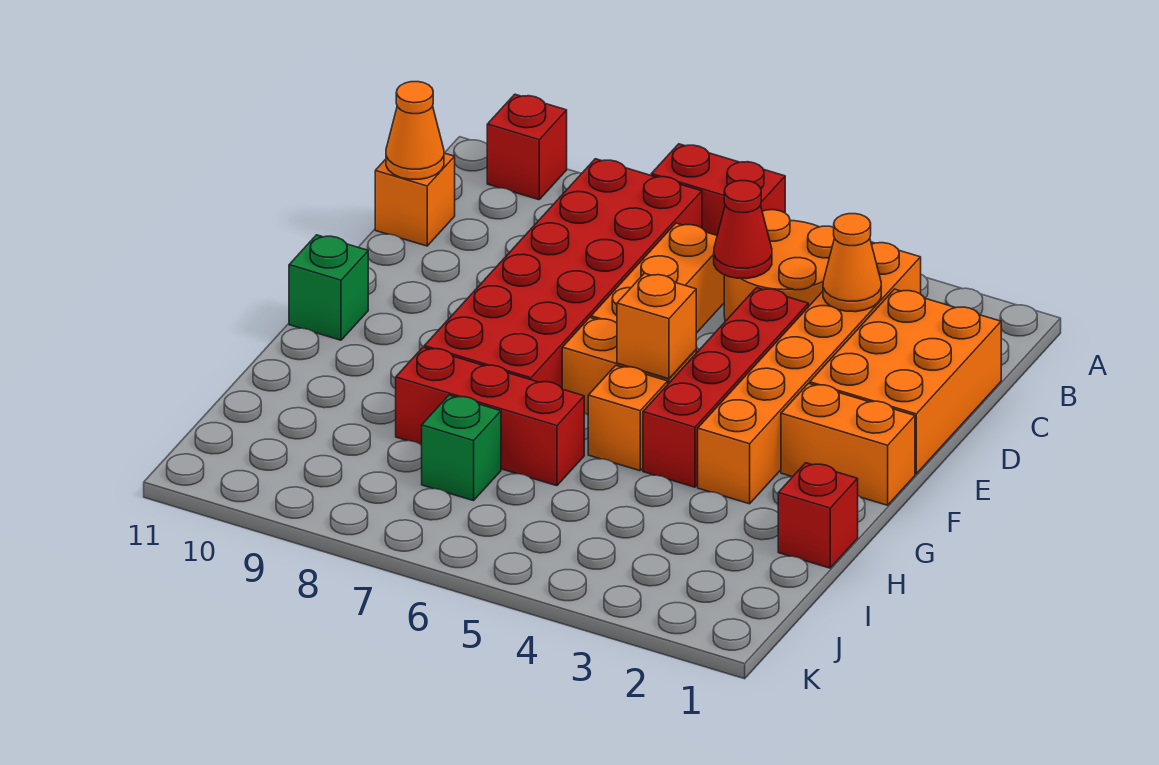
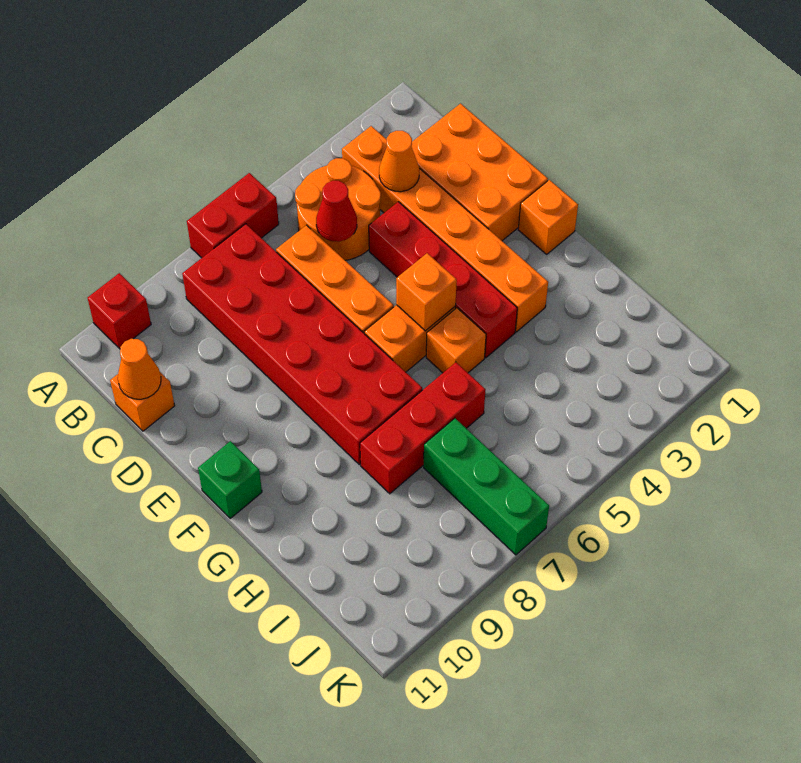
orange brick F1:F2 level 1 -> orange brick F1 level 1
red brick H1 level 1 -> none
green brick I7 level 1 -> green brick I7:K7 level 1

